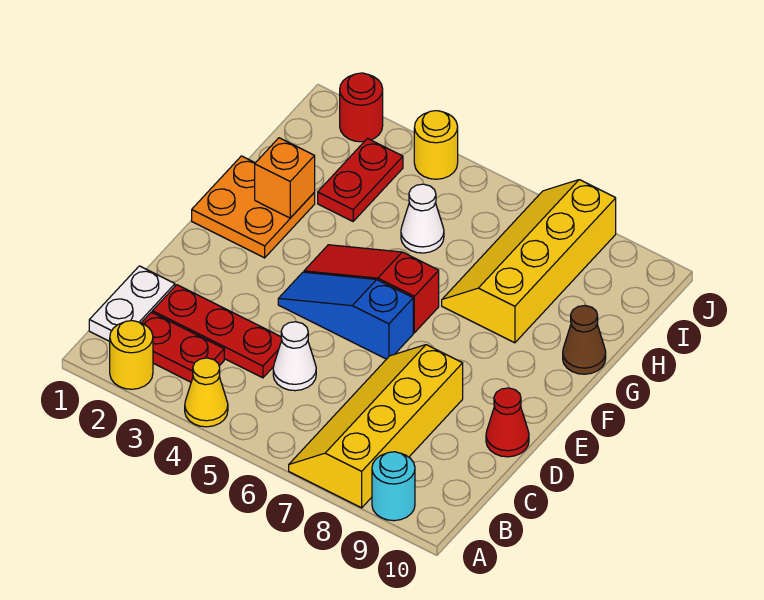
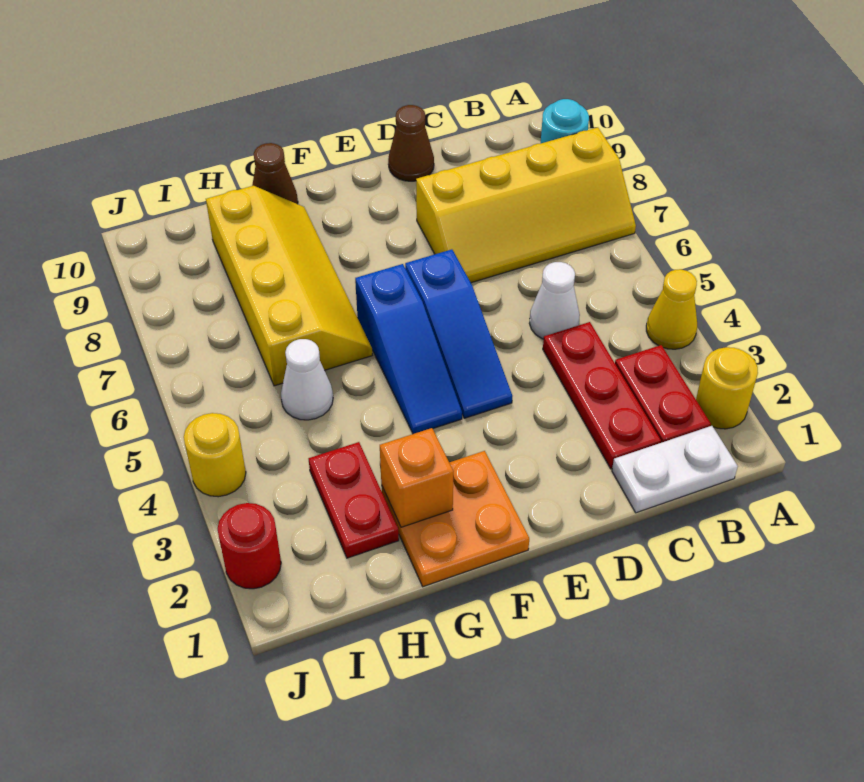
red cone D10 level 1 -> brown cone D10 level 1
red slope F4:F6 level 1 top 6 -> blue slope F4:F6 level 1 top 6
yellow slope G7:J8 level 1 top 8 -> yellow slope G6:H9 level 1 top H
red plate H3:I3 level 1 -> red plate H2:H3 level 1

